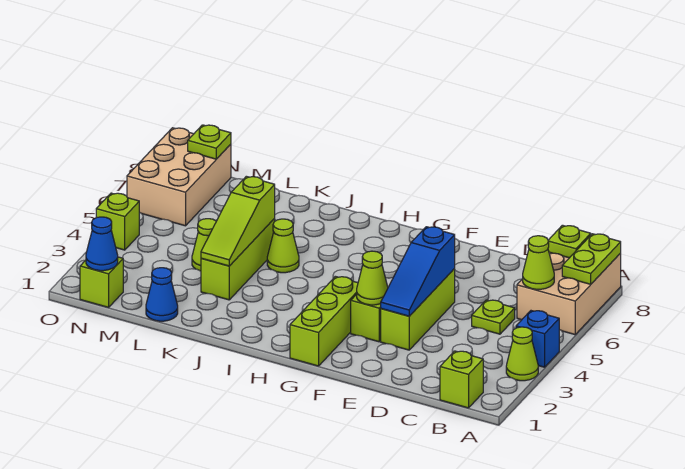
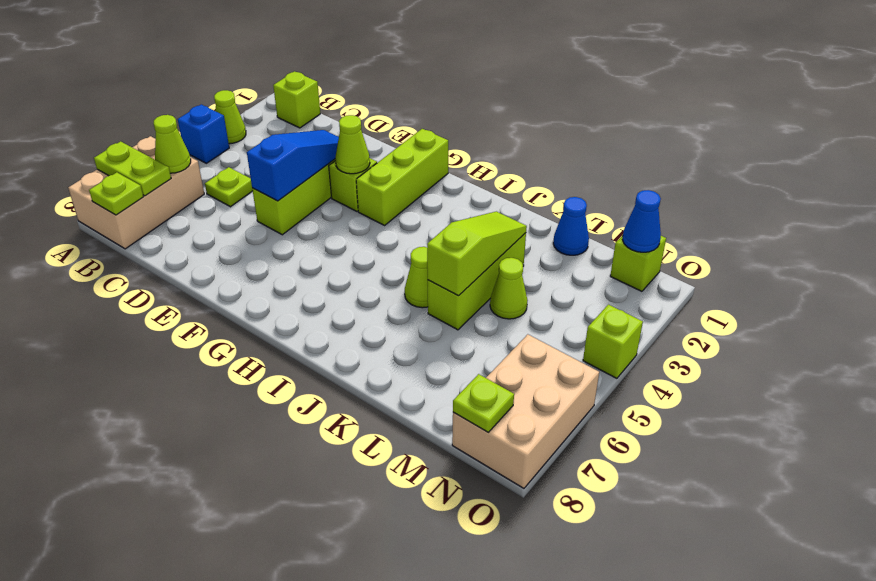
lime plate A7:A8 level 2 -> lime plate A7:B7 level 2

